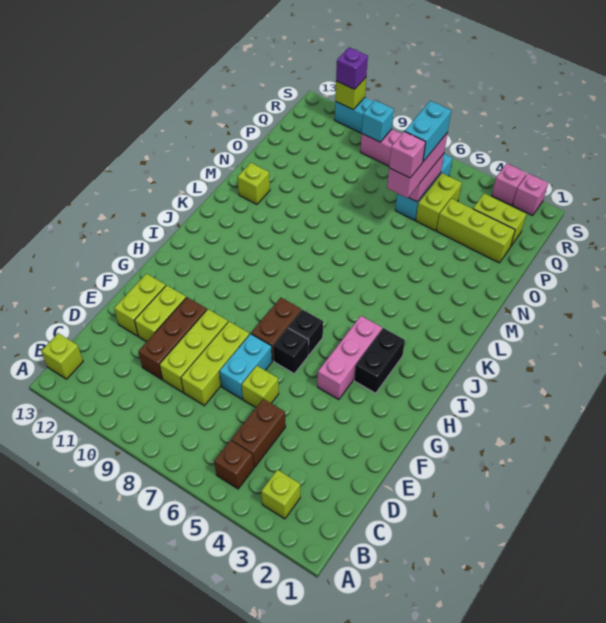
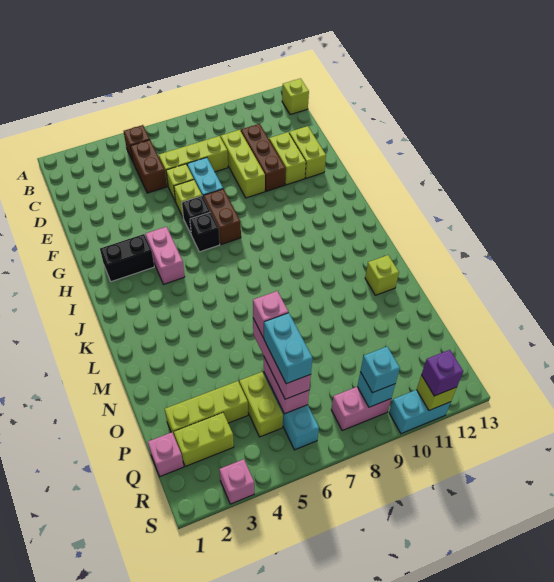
lime brick B3 level 1 -> lime brick F6 level 1
lime brick D8:F8 level 1 -> lime brick D6:D8 level 1
pink brick G4:I4 level 1 -> pink brick H4:I4 level 1
black brick H3:I3 level 1 -> black brick H2:H3 level 1
none -> cyan brick R9 level 3
pink brick S2 level 1 -> pink brick Q1 level 1

